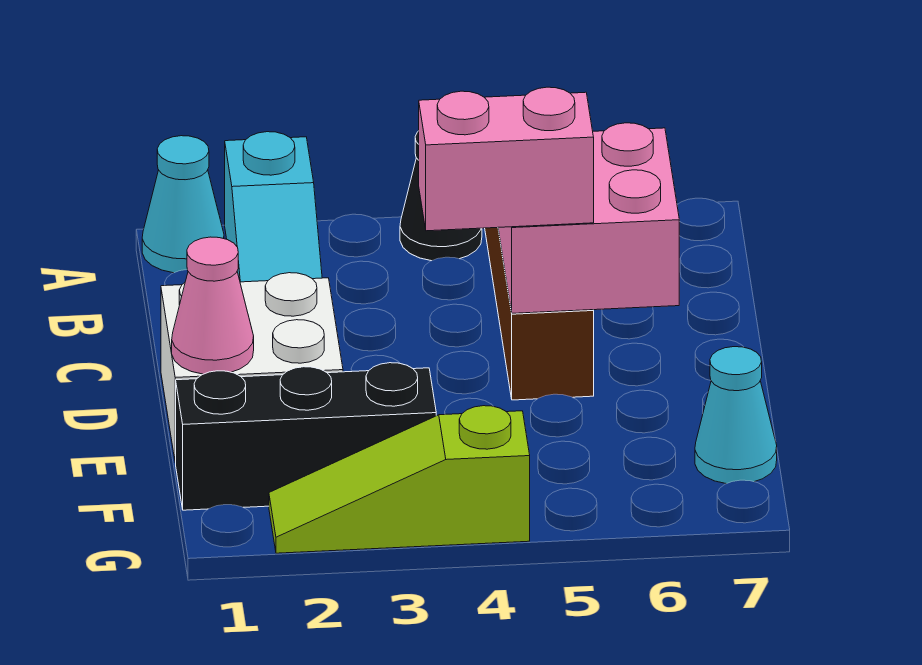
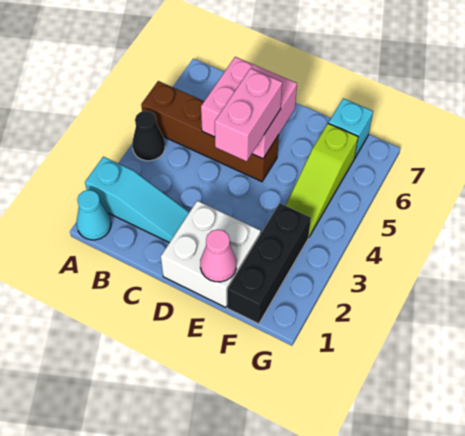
cyan cone F7 level 1 -> cyan brick F7 level 1
lime slope G2:G4 level 1 top 4 -> lime slope F4:F6 level 1 top 6

